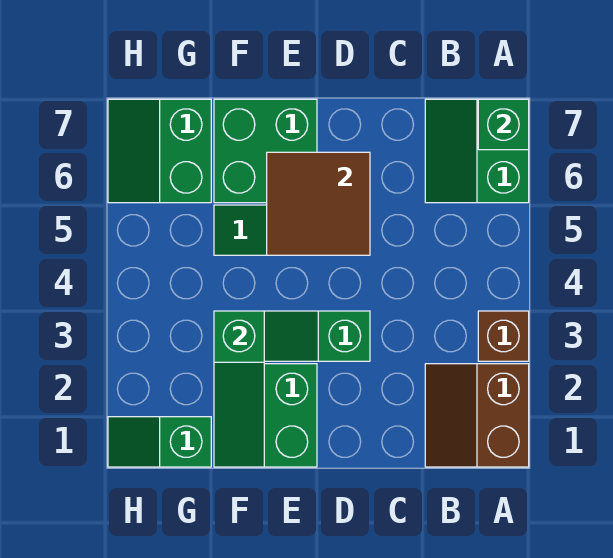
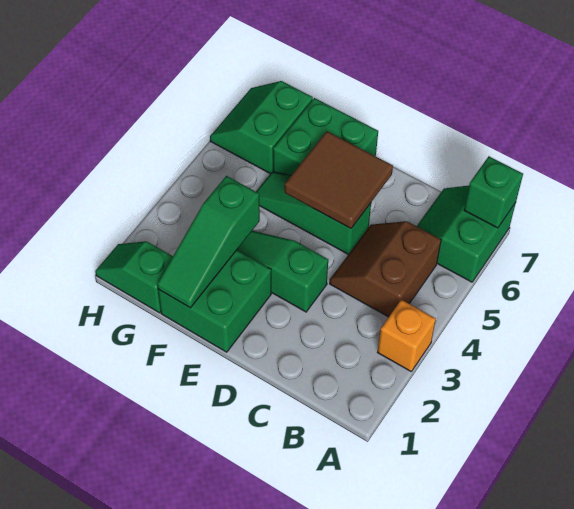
brown slope A1:B2 level 1 top A -> brown slope B4:C5 level 1 top B
brown brick A3 level 1 -> orange brick A3 level 1

